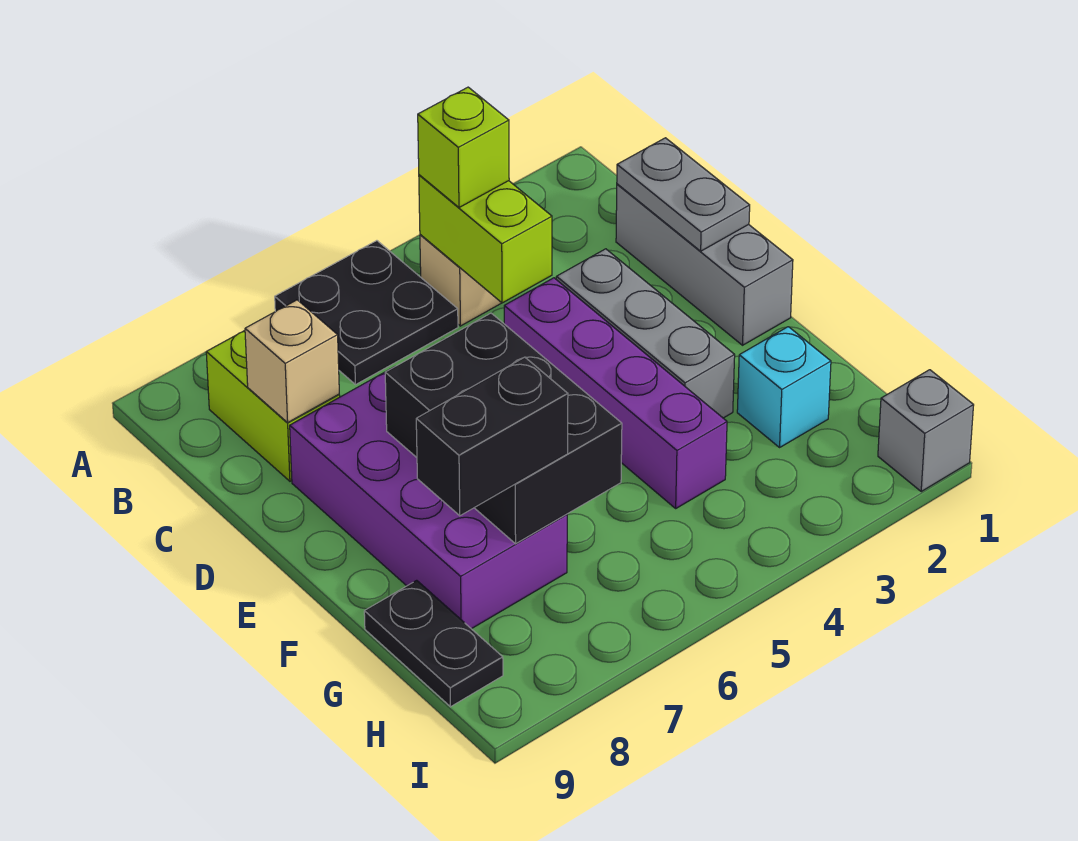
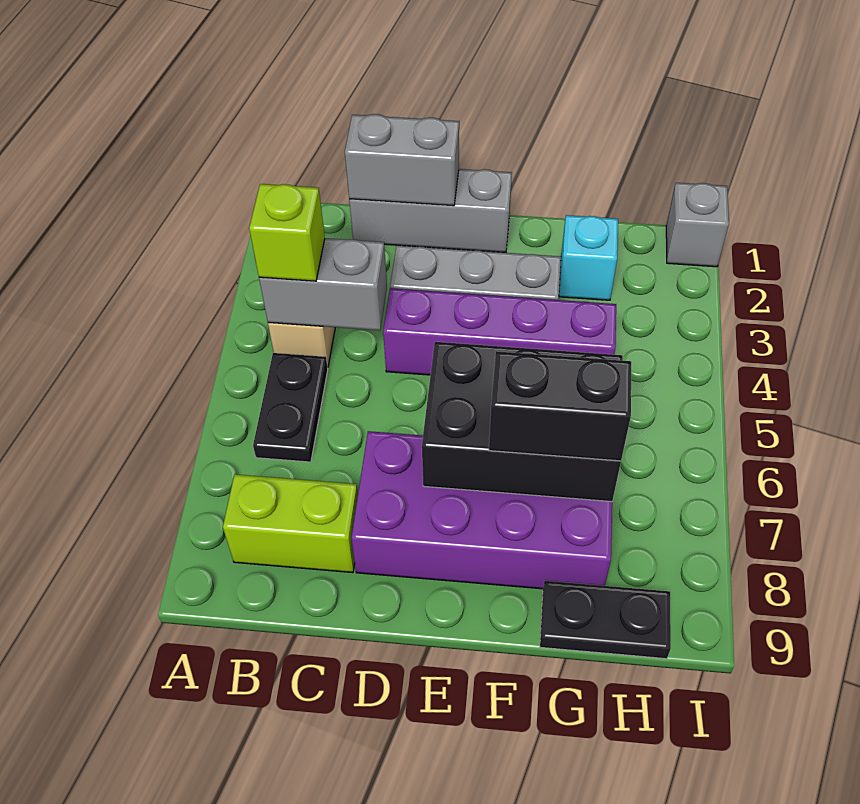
black plate A5:B6 level 1 -> black plate B5:B6 level 1
lime brick B4:C4 level 2 -> grey brick B4:C4 level 2
grey plate C1:D1 level 2 -> grey brick C1:D1 level 2
tan brick C8 level 2 -> none
black brick G7:G8 level 3 -> black brick F7:G7 level 3

